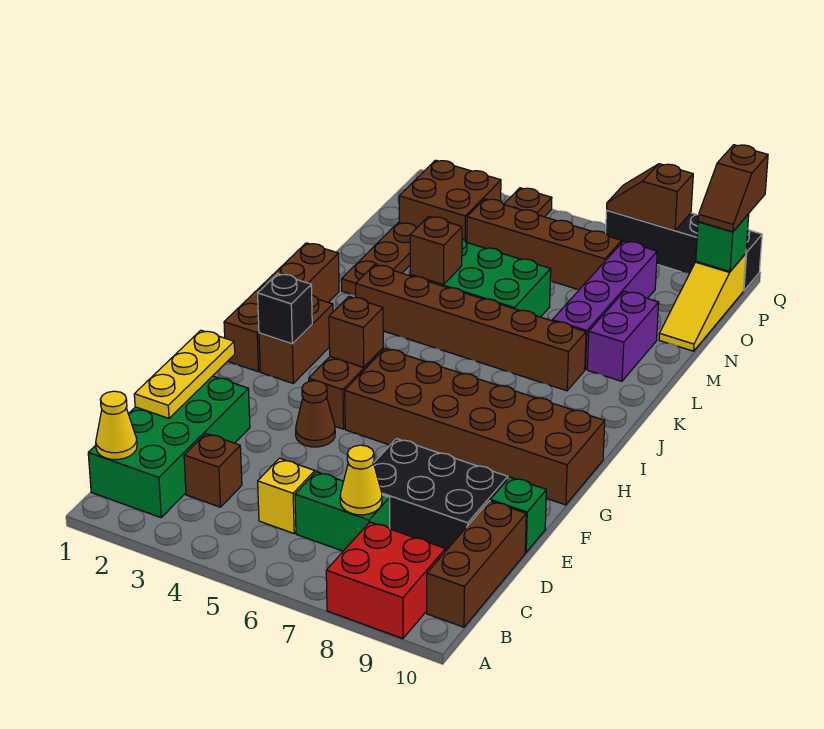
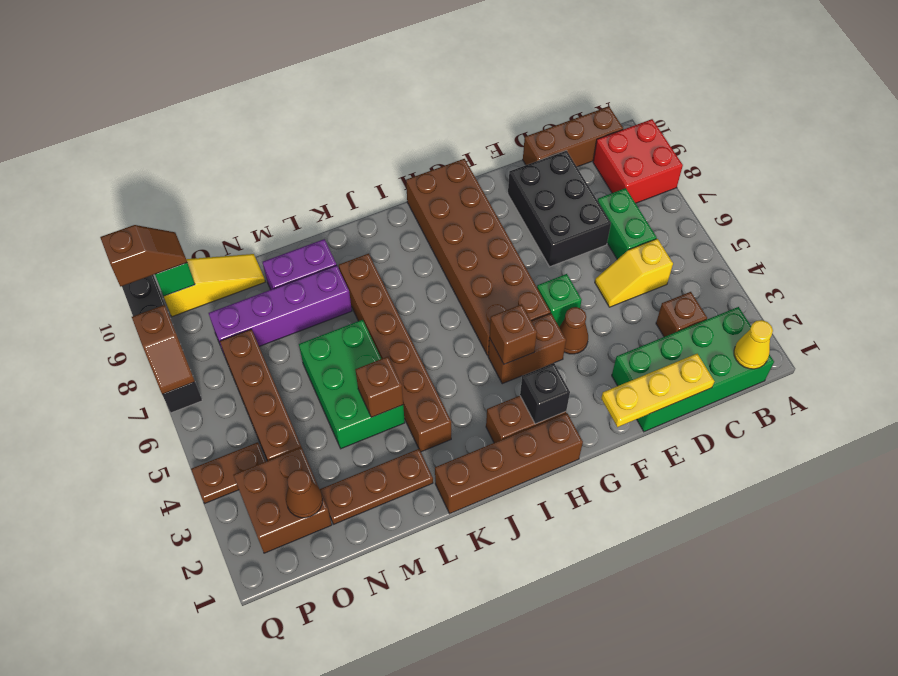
yellow cone C7 level 2 -> none
green brick E10 level 1 -> green brick F5 level 1
none -> brown cone O2 level 2

